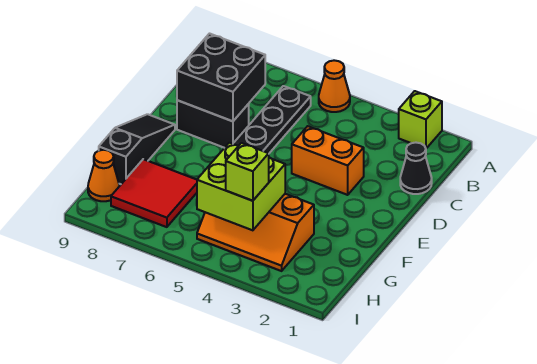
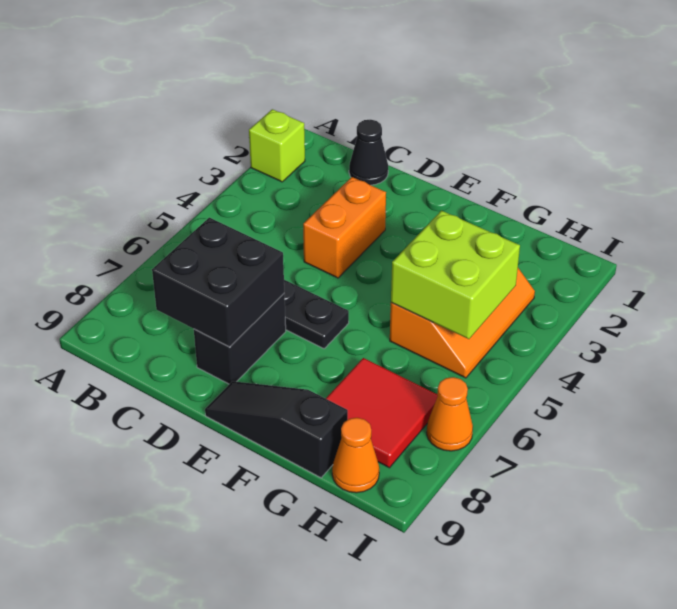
orange cone A5 level 1 -> orange cone I7 level 1
lime brick H4 level 3 -> none

